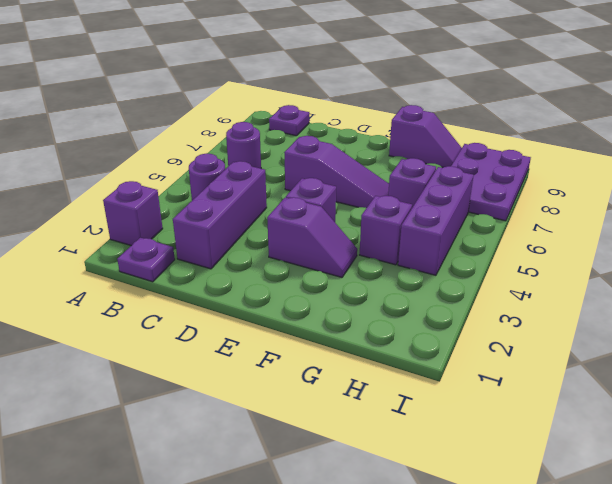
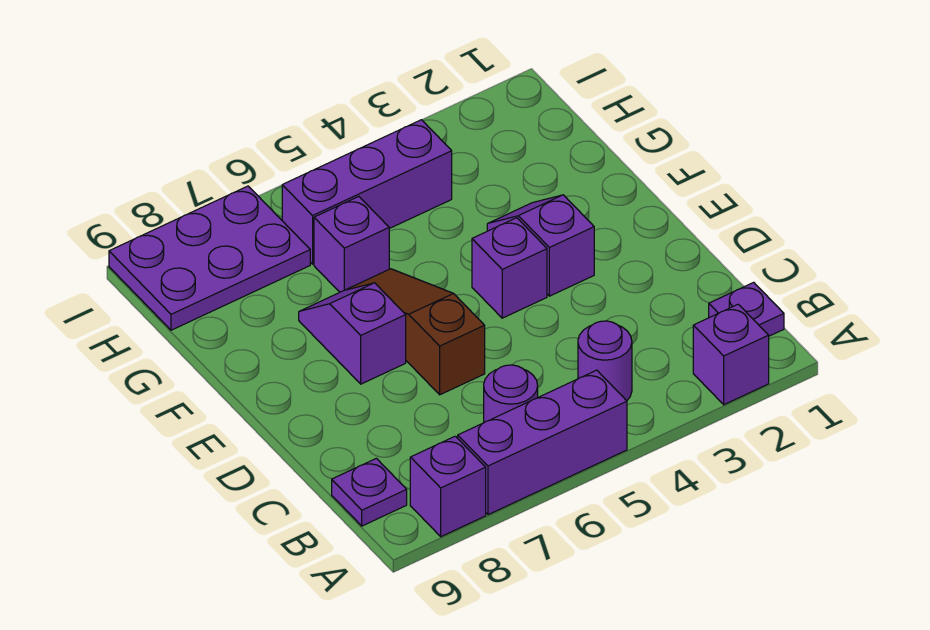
purple brick C2:C4 level 1 -> purple brick A5:A7 level 1
purple slope D6:F6 level 1 top D -> brown slope D6:F6 level 1 top D
purple slope F9:G9 level 1 top F -> purple slope E7:F7 level 1 top E
purple brick G4 level 1 -> purple brick A8 level 1

